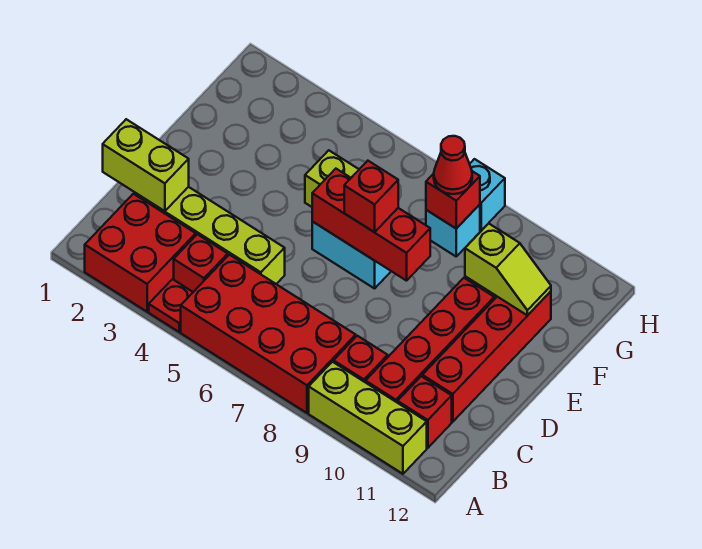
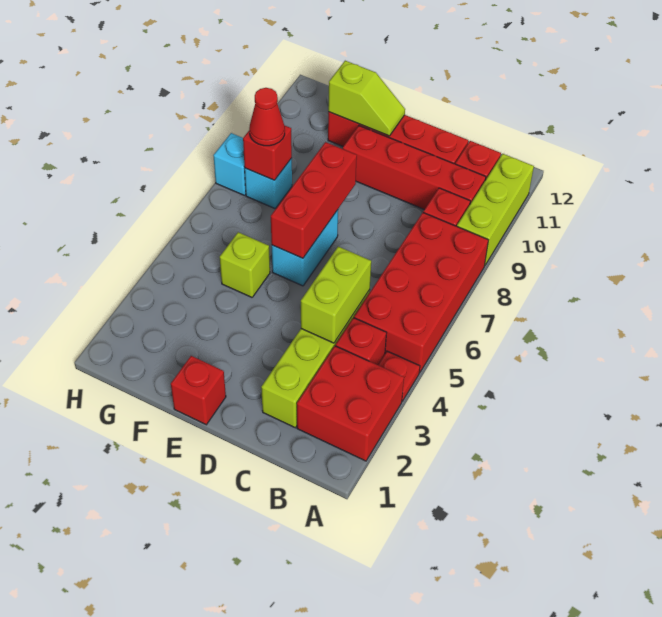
lime brick C1:C2 level 2 -> lime brick C4:C5 level 2
red brick E7 level 3 -> red brick E1 level 1
lime slope F10:F11 level 2 top 10 -> lime slope E11:F11 level 2 top F

